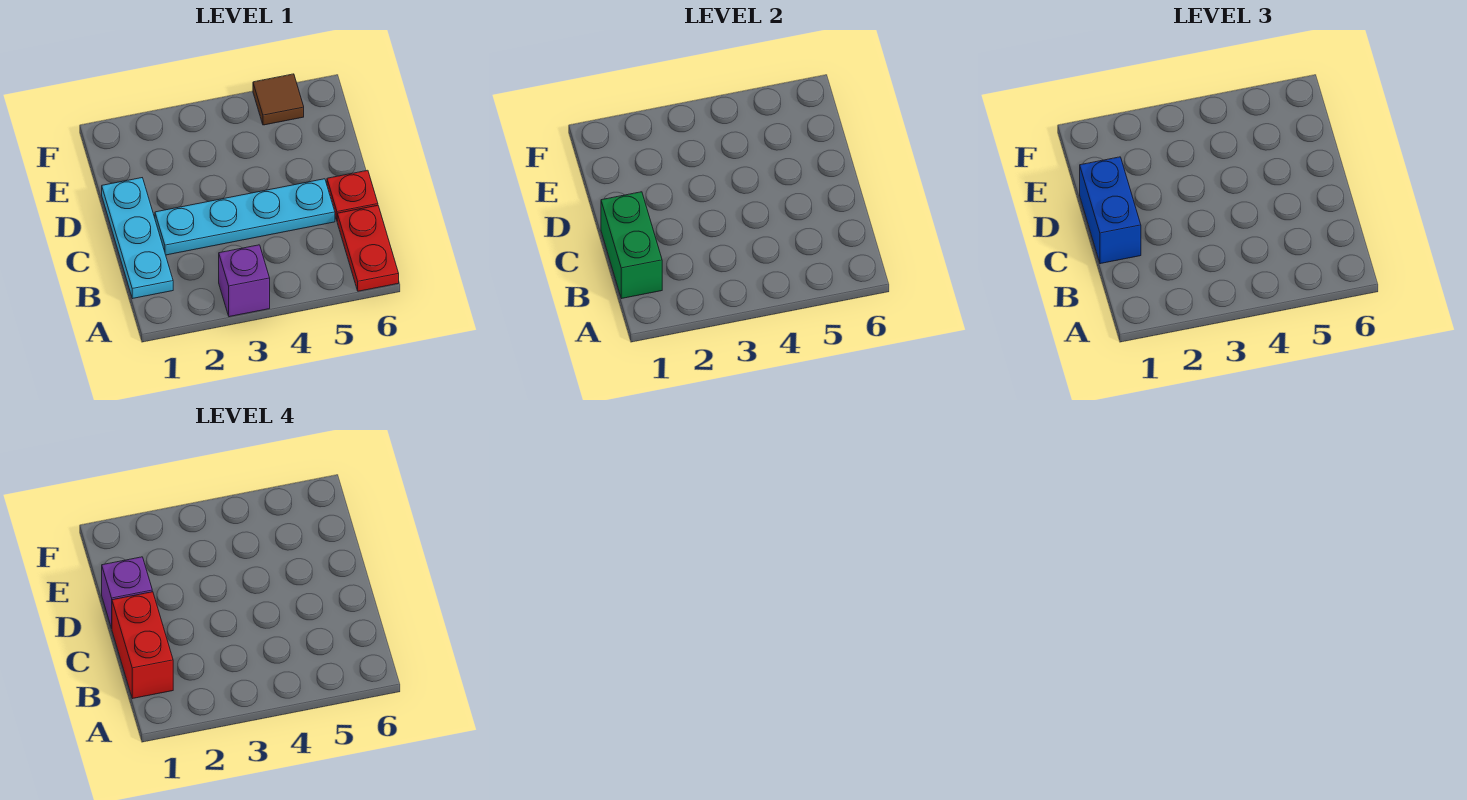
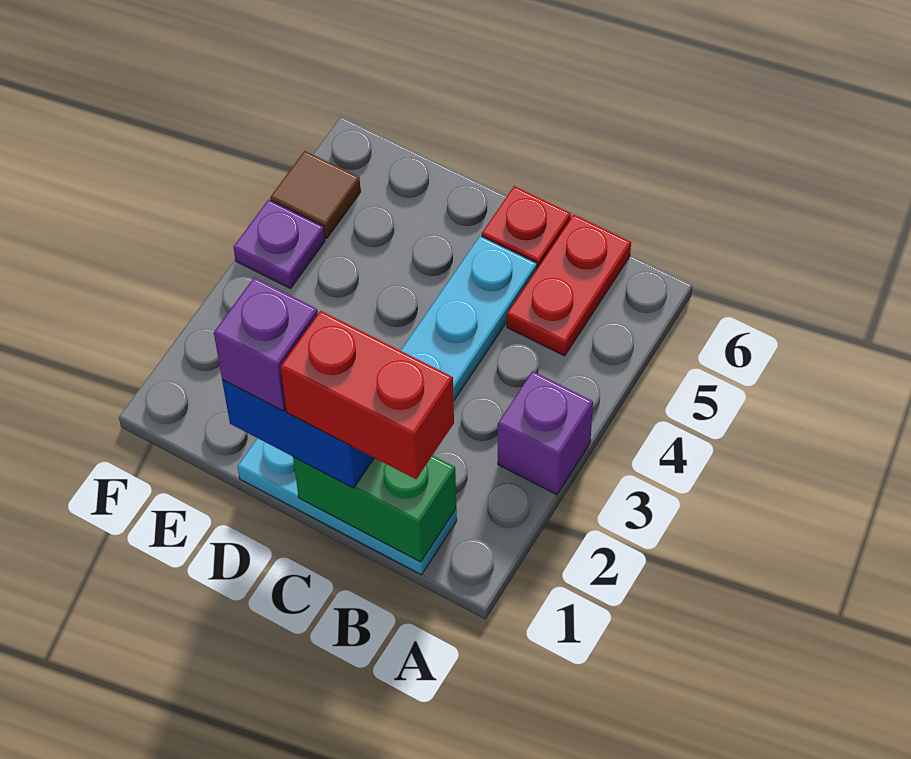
red plate A6:B6 level 1 -> red plate B5:B6 level 1
none -> purple plate F4 level 1

